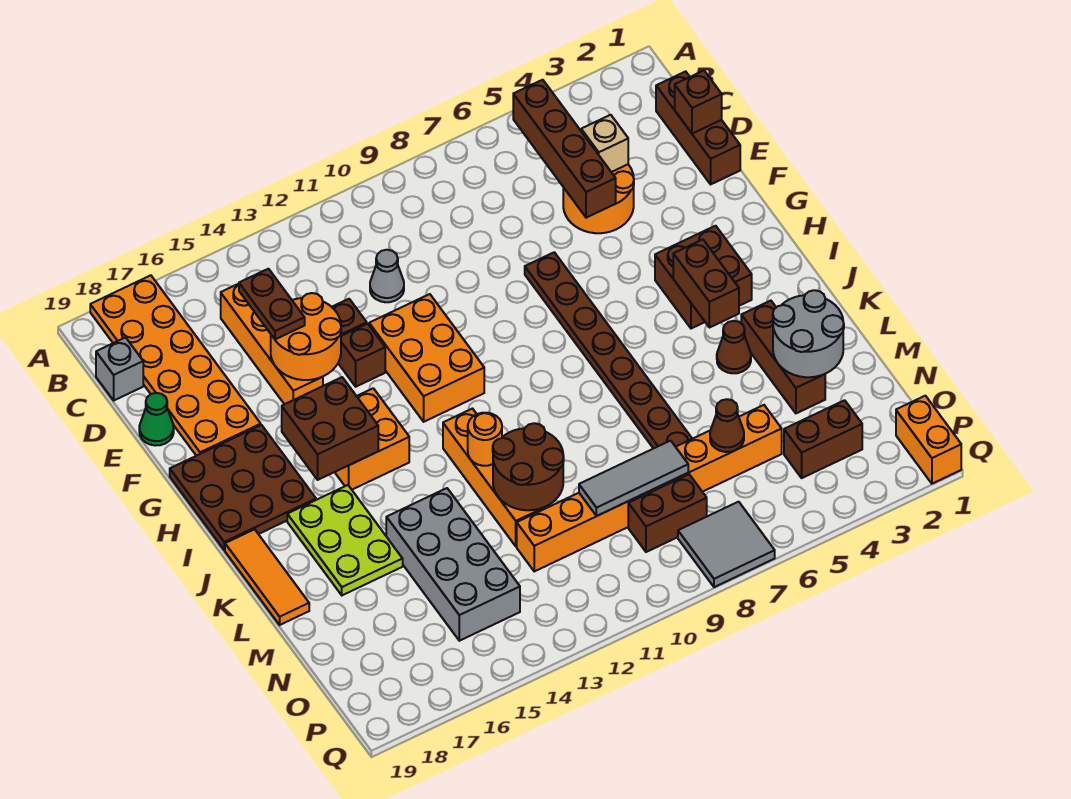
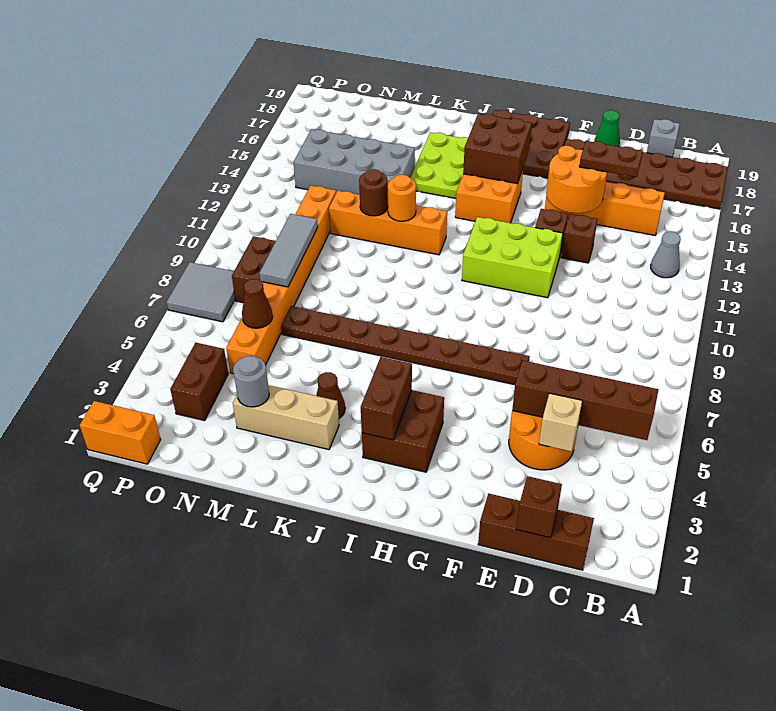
orange plate A17:F18 level 1 -> brown plate A17:F18 level 1
grey cone D11 level 1 -> grey cone B13 level 1
orange brick F11:H12 level 1 -> lime brick F11:H12 level 1
brown brick I4:J4 level 2 -> brown brick I3:I4 level 2
lime plate J16:L17 level 1 -> lime plate J15:K17 level 1
orange tile J19:L19 level 1 -> none
brown brick K3:M3 level 1 -> tan brick K3:M3 level 1
grey round brick L2:M3 level 2 -> grey round brick M3 level 2
brown round brick L11:M12 level 2 -> brown round brick L12 level 2

